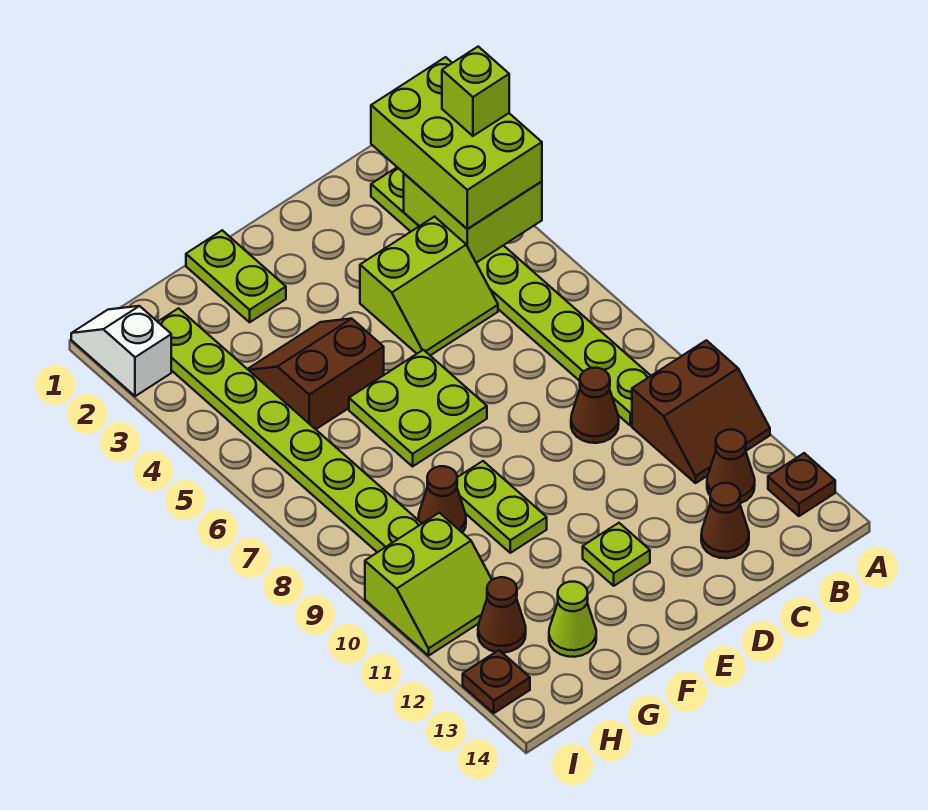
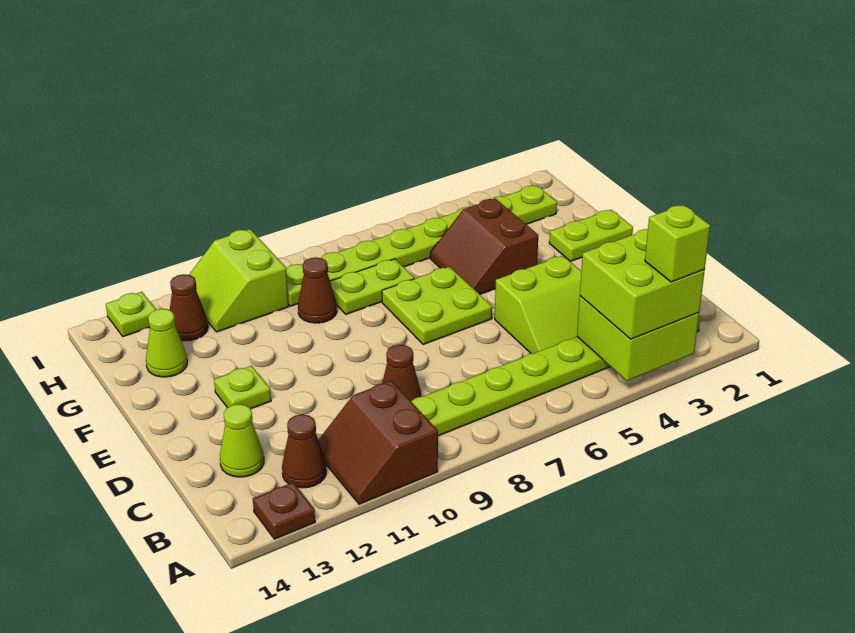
lime brick A2:B4 level 3 -> lime brick A3:B4 level 3
lime slope C4:D5 level 1 top 4 -> lime slope C4:D5 level 1 top D
brown cone C13 level 1 -> lime cone C13 level 1
brown slope F4:G5 level 1 top 5 -> brown slope F4:G5 level 1 top 4
lime plate F9:F10 level 1 -> lime plate G7:G8 level 1
white slope I1:I2 level 1 top 2 -> none
brown plate I13 level 1 -> lime plate I13 level 1

